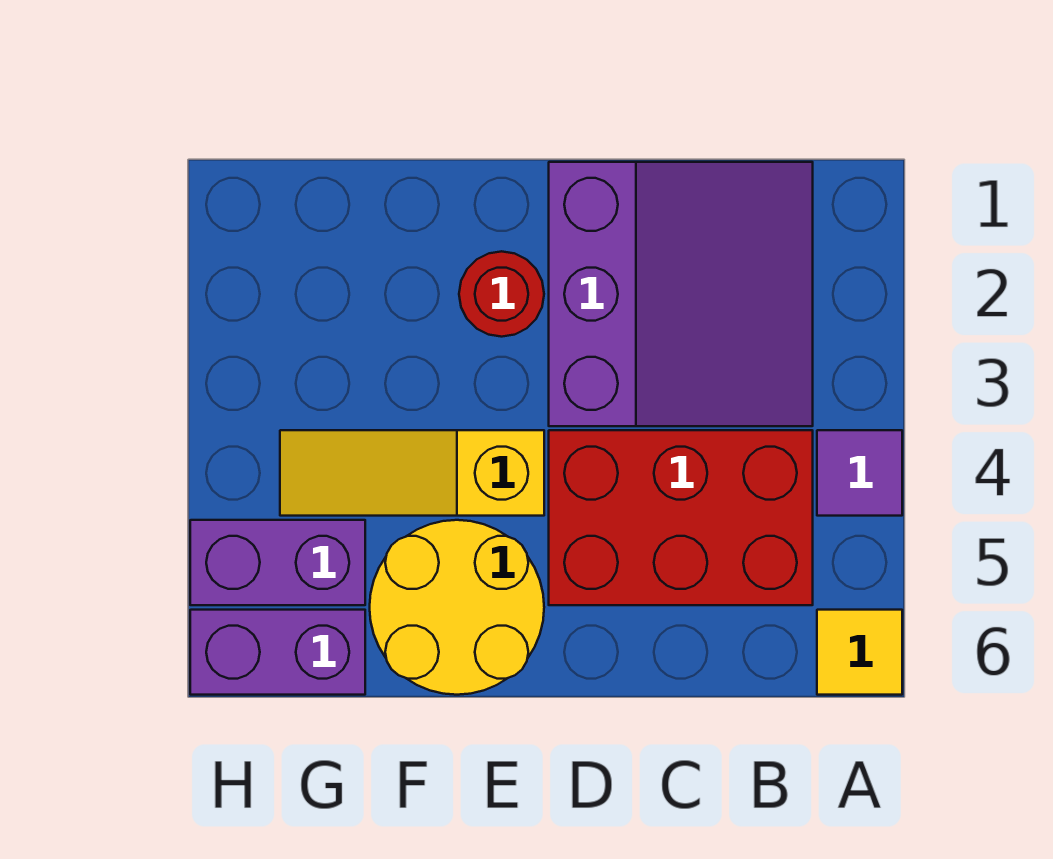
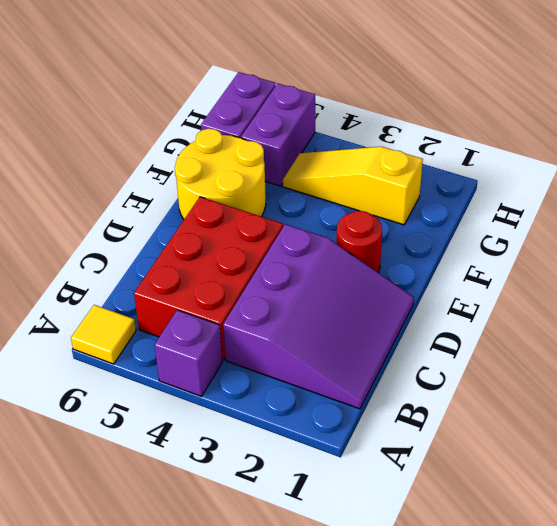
purple tile A4 level 1 -> purple brick A4 level 1
purple slope B1:D3 level 1 top D -> purple slope B1:D3 level 1 top 3
yellow slope E4:G4 level 1 top E -> yellow slope G2:G4 level 1 top 2

